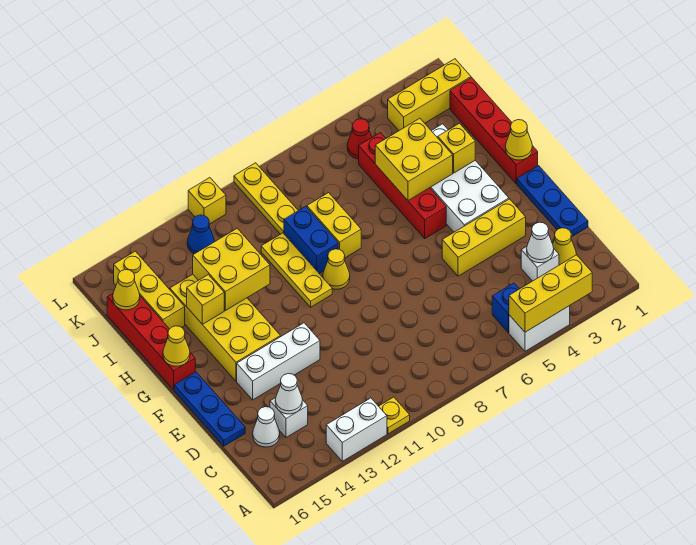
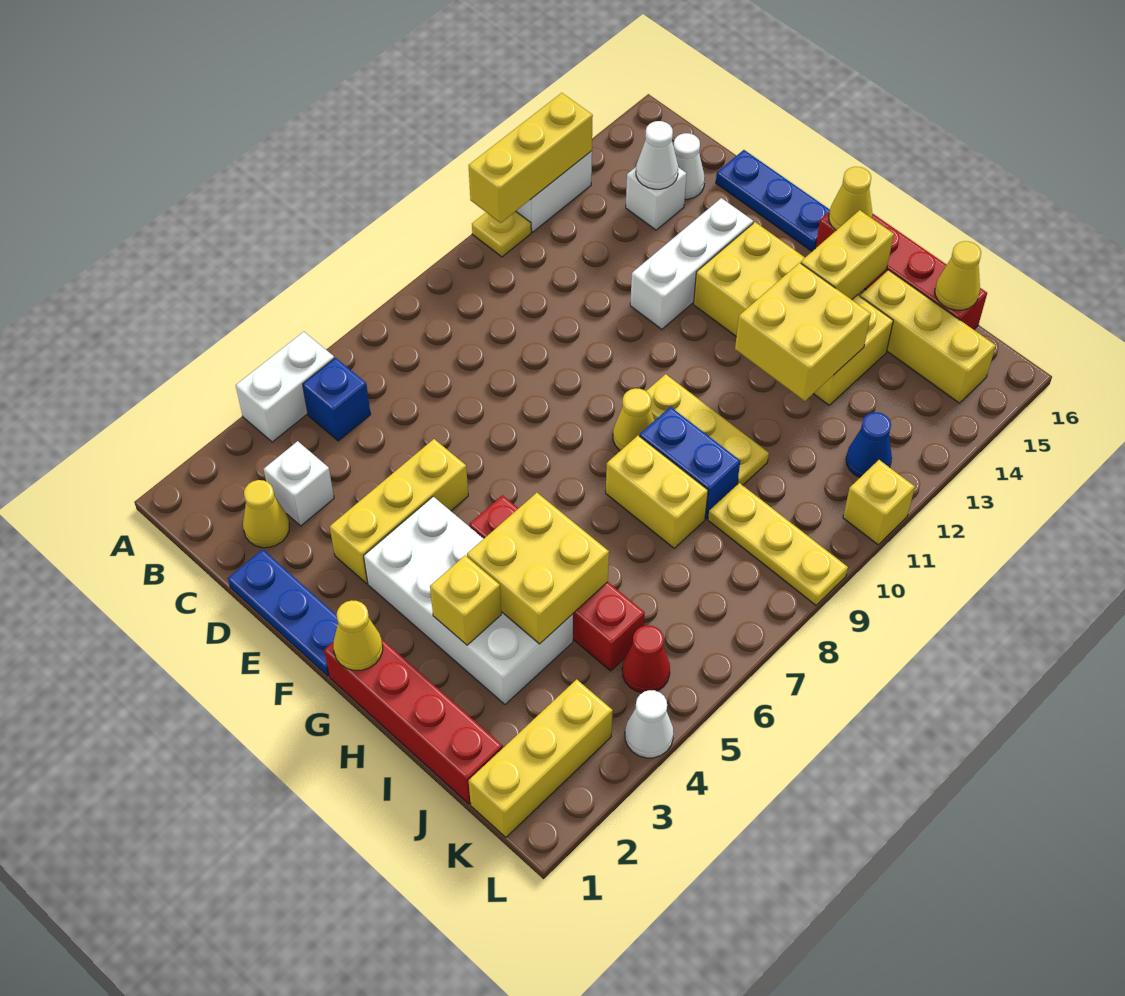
yellow brick A3:A5 level 2 -> yellow brick A11:A13 level 2
white cone C3 level 2 -> white cone L4 level 1
yellow brick H14 level 2 -> yellow brick H14:H15 level 2

